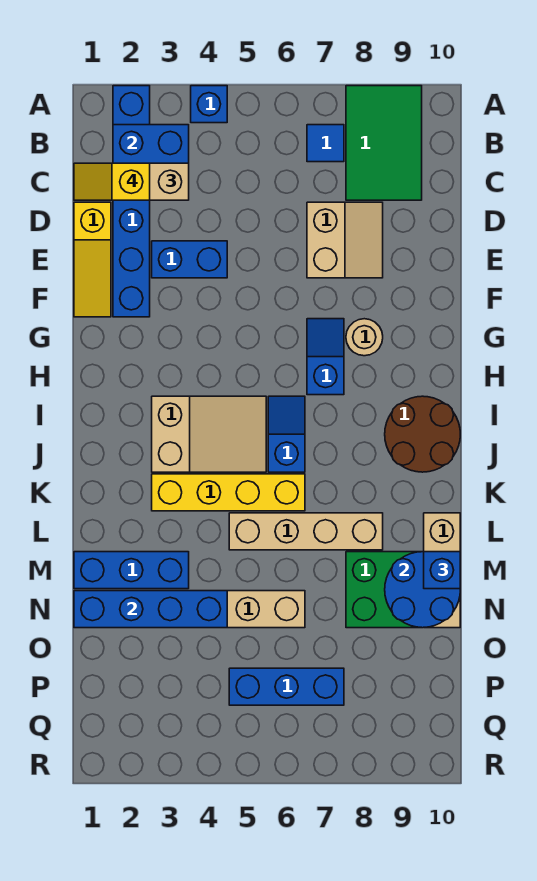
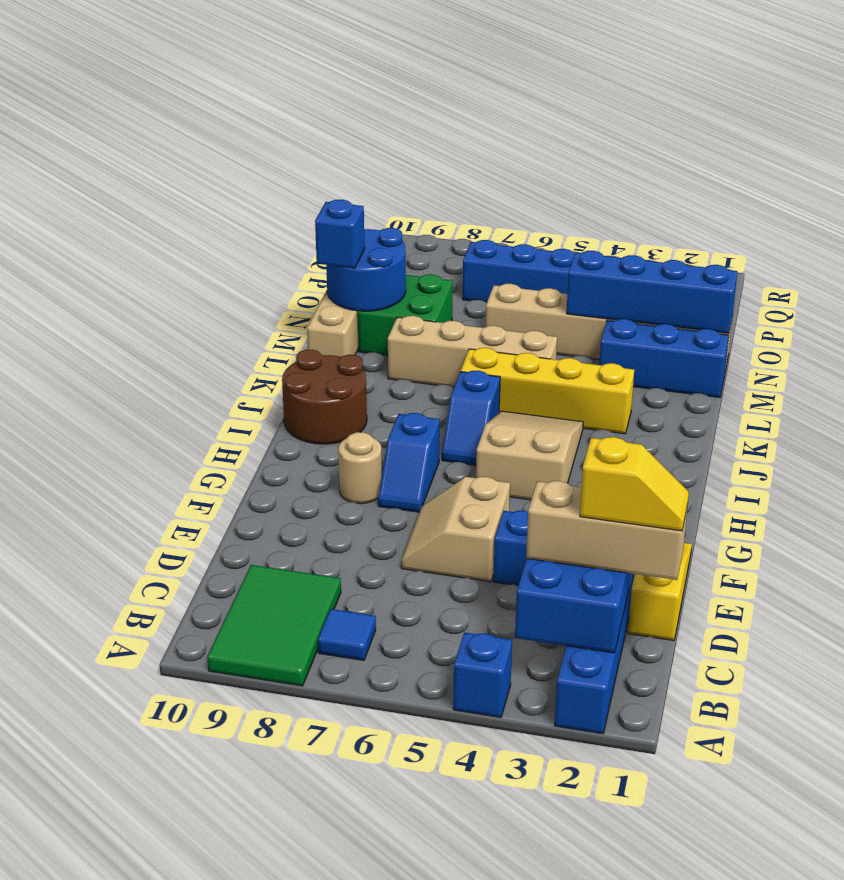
tan slope D7:E8 level 1 top 7 -> tan slope E5:F6 level 1 top 5
tan slope I3:J5 level 1 top 3 -> tan slope H4:J5 level 1 top H

